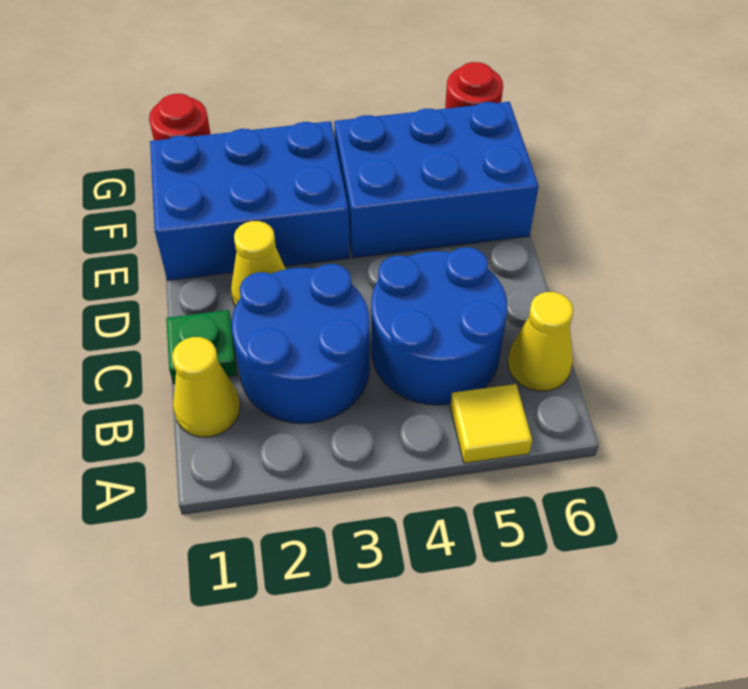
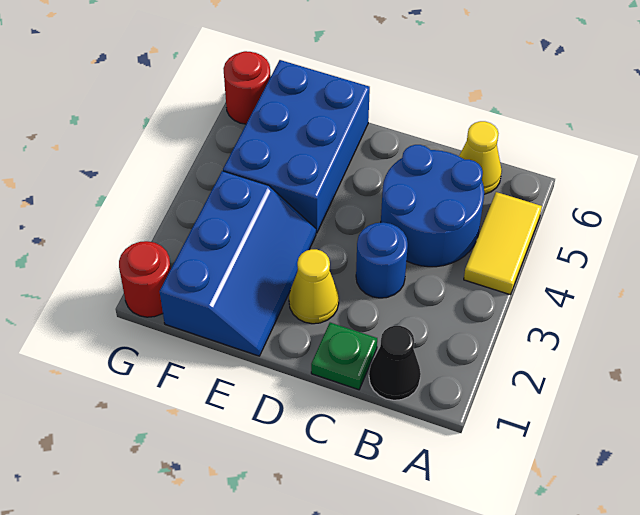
yellow tile A5 level 1 -> yellow tile A4:A5 level 1
yellow cone B1 level 1 -> black cone B1 level 1
blue round brick B2:C3 level 1 -> blue round brick C3 level 1
blue brick E1:F3 level 1 -> blue slope E1:F3 level 1 top F

